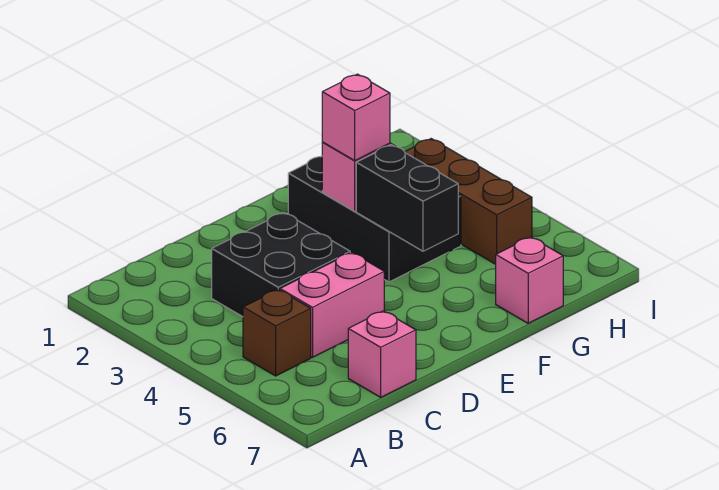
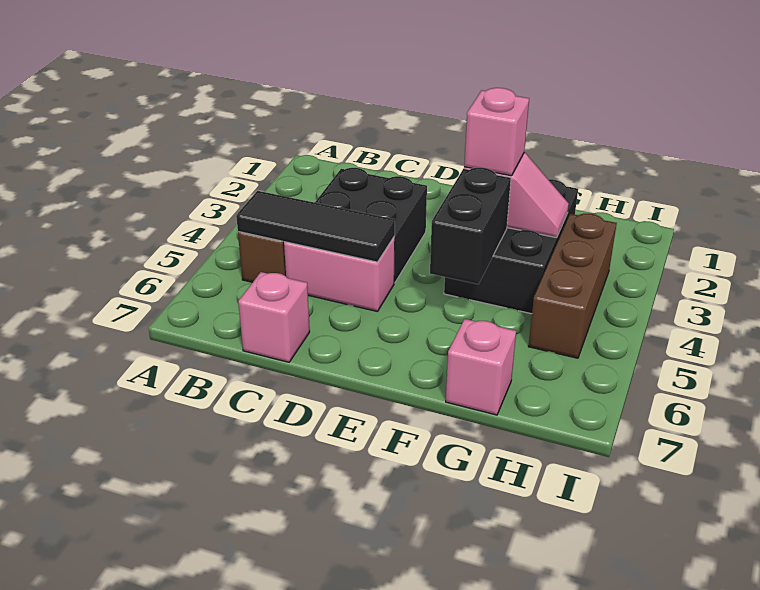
none -> black tile B5:D5 level 2

